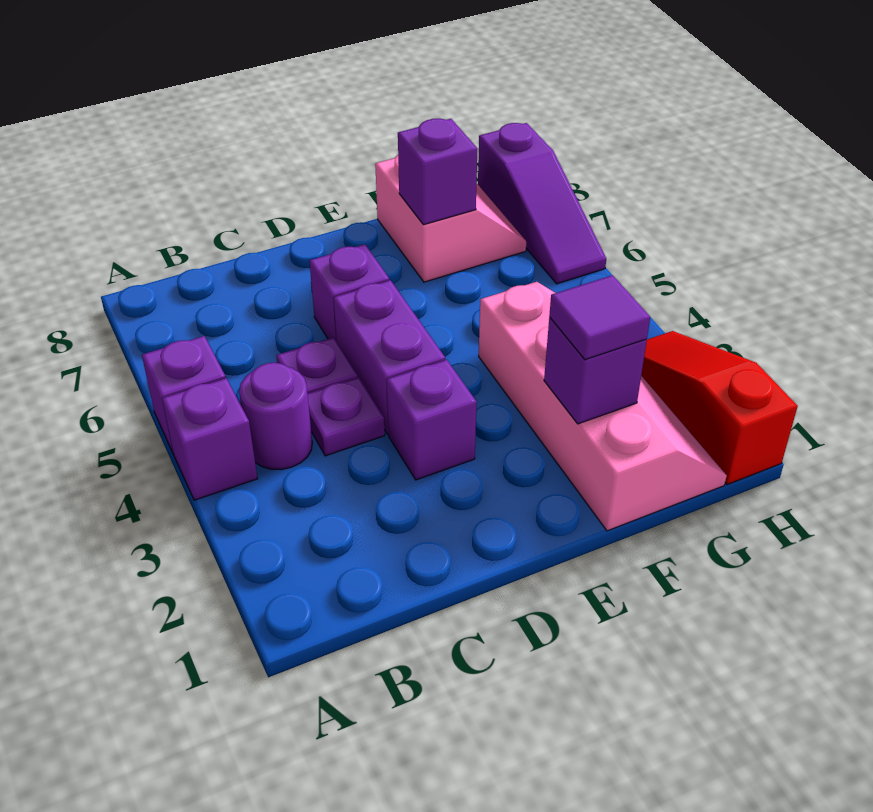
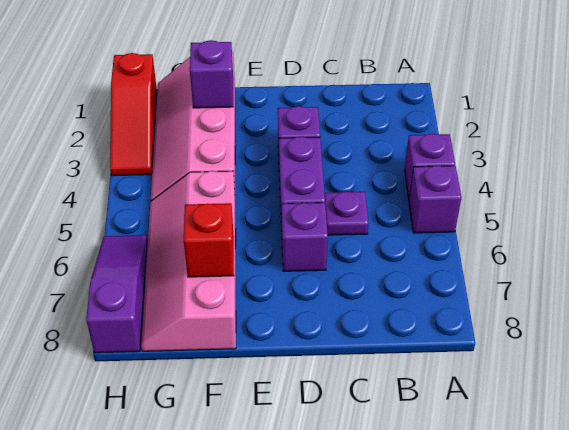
purple round brick B4 level 1 -> none
purple plate C4 level 1 -> none
purple tile F2 level 3 -> none
pink slope F7:G8 level 1 top F -> pink slope F5:G8 level 1 top F
purple brick F7 level 2 -> red brick F7 level 2

